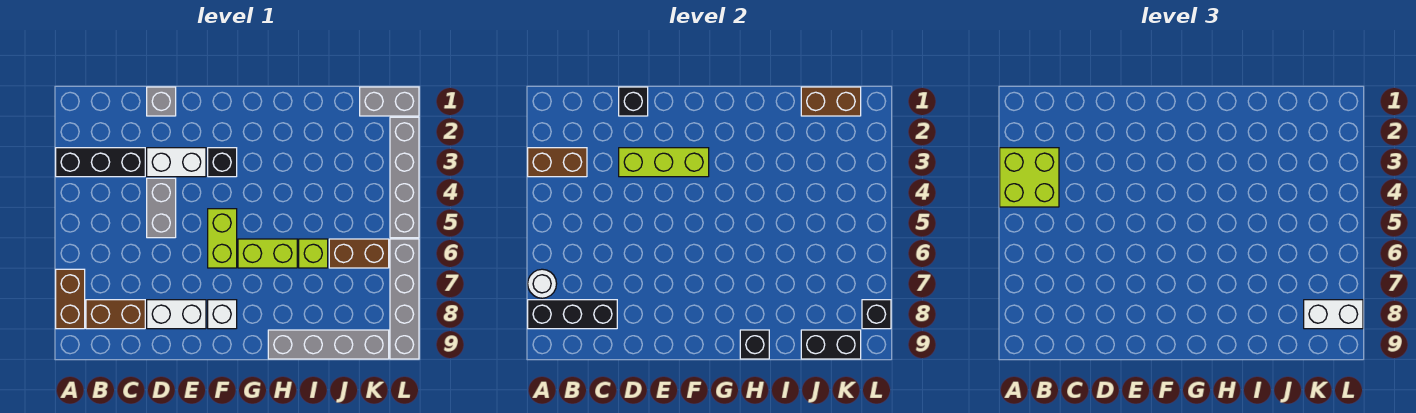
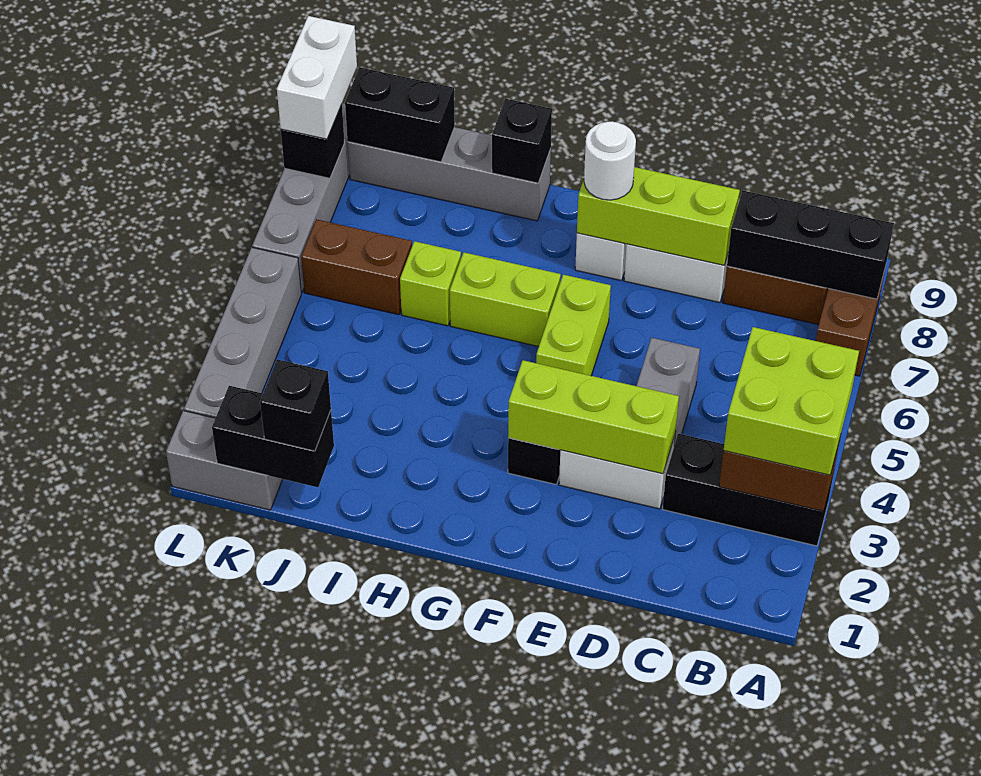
white round brick A7 level 2 -> white round brick F8 level 3
grey brick D1 level 1 -> none
black brick D1 level 2 -> black brick J1 level 3
none -> lime brick D8:F8 level 2
brown brick J1:K1 level 2 -> black brick J1:K1 level 2
white brick K8:L8 level 3 -> white brick L8:L9 level 3

